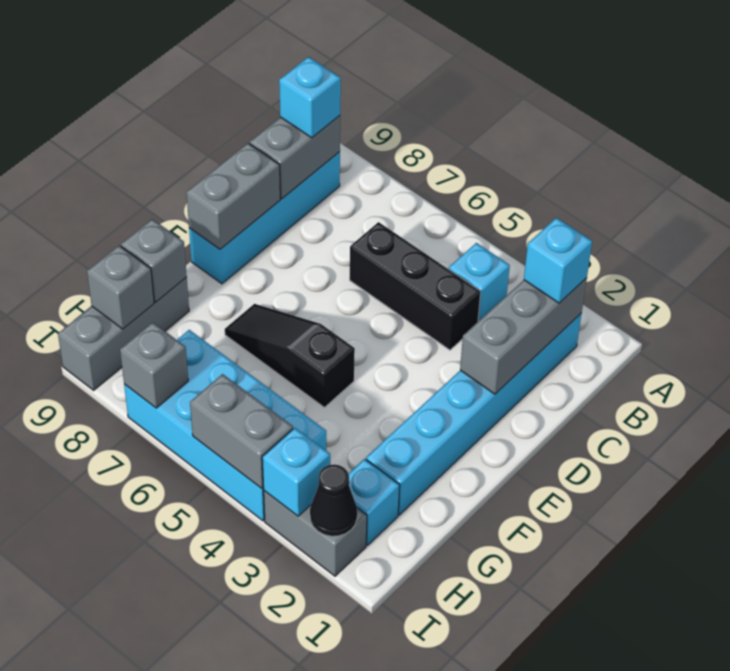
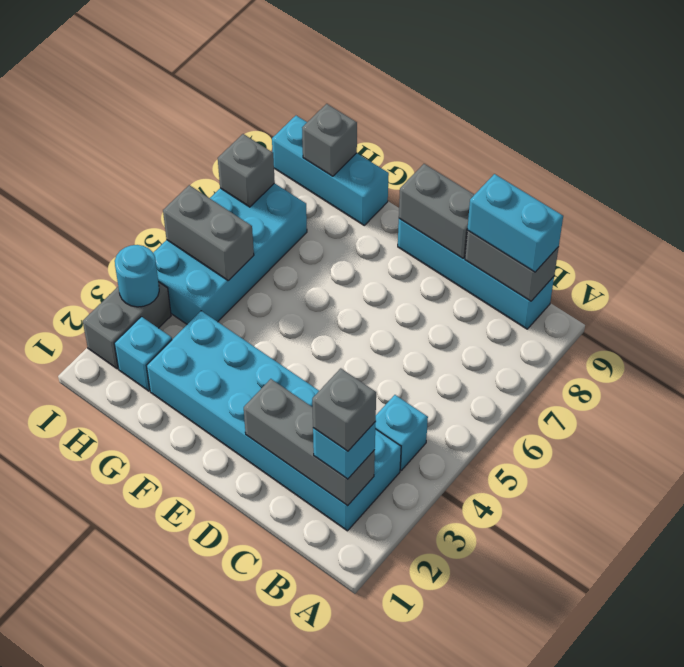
cyan brick B2:G2 level 1 -> cyan brick B2:G3 level 1
cyan brick B9 level 3 -> cyan brick B9:C9 level 3
black brick C4:C6 level 1 -> none
black slope F5:F7 level 1 top 5 -> none
grey brick G9:I9 level 1 -> cyan brick G9:I9 level 1
grey brick G9 level 2 -> grey brick B2 level 4
black cone I2 level 2 -> none
cyan brick I3 level 2 -> cyan round brick I3 level 2
grey brick I4:I5 level 2 -> grey brick H5:I5 level 2

